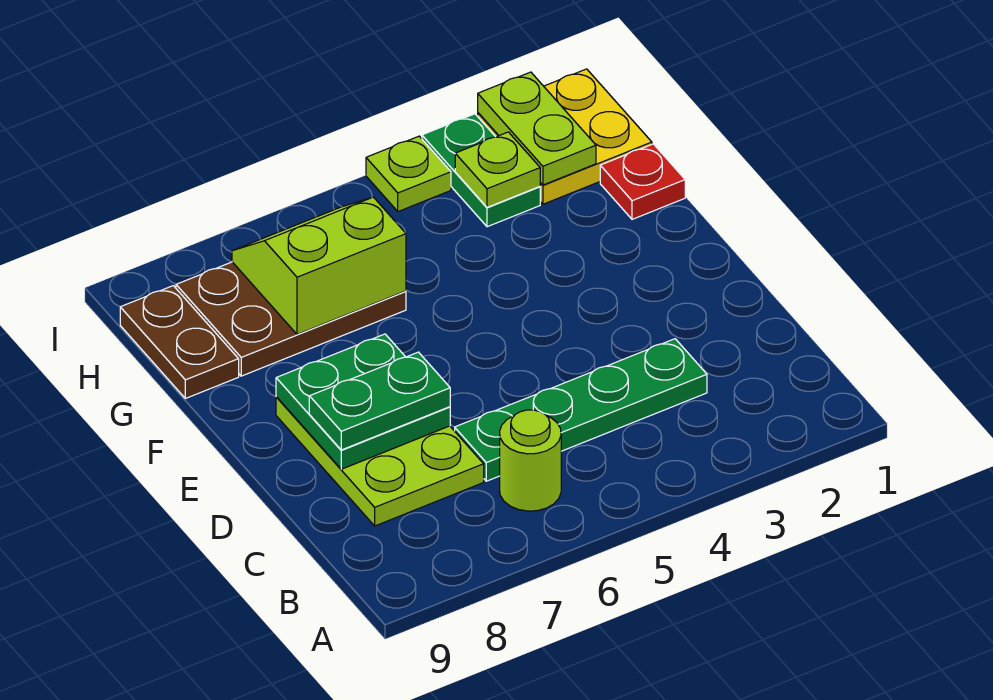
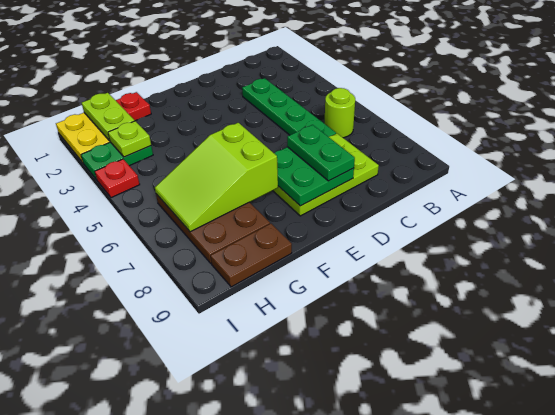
lime slope G6:H7 level 2 top G -> lime slope F6:H7 level 2 top F
lime plate H2:I2 level 2 -> lime plate H1:H2 level 2
lime plate I4 level 1 -> red plate I4 level 1

